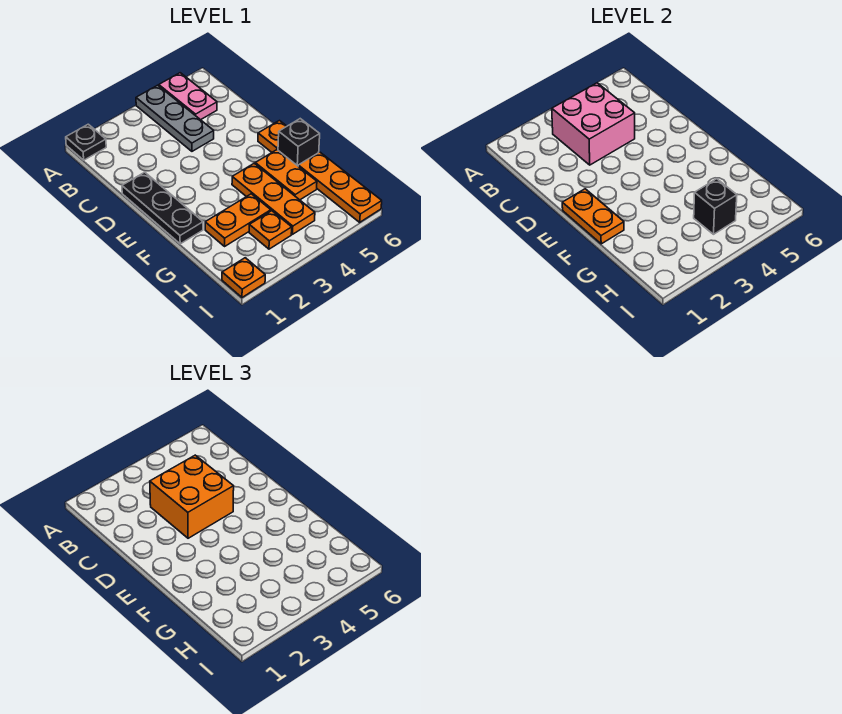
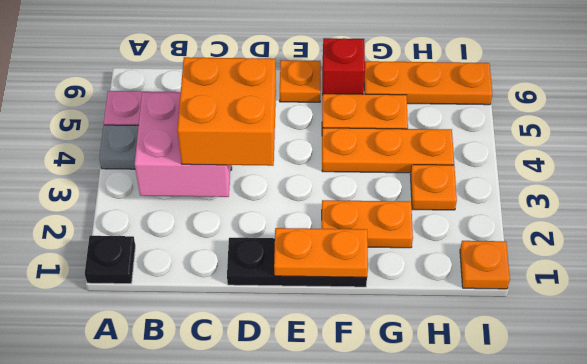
black brick F6 level 1 -> red brick F6 level 1
orange plate G2:G3 level 1 -> orange plate F2:G2 level 1
black brick H4 level 2 -> none

